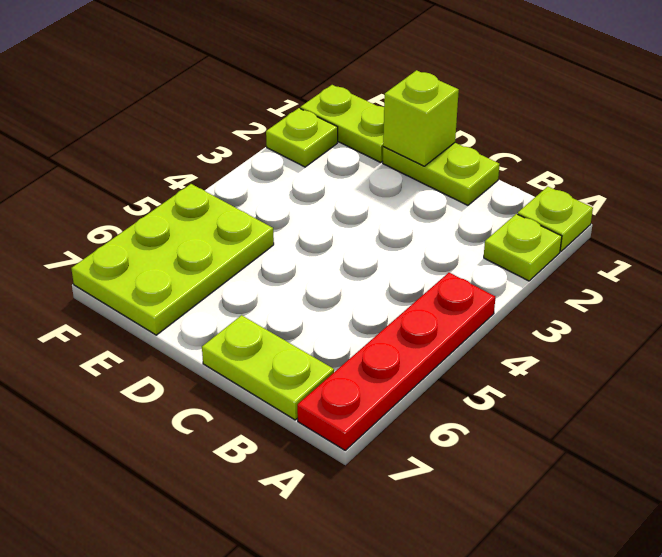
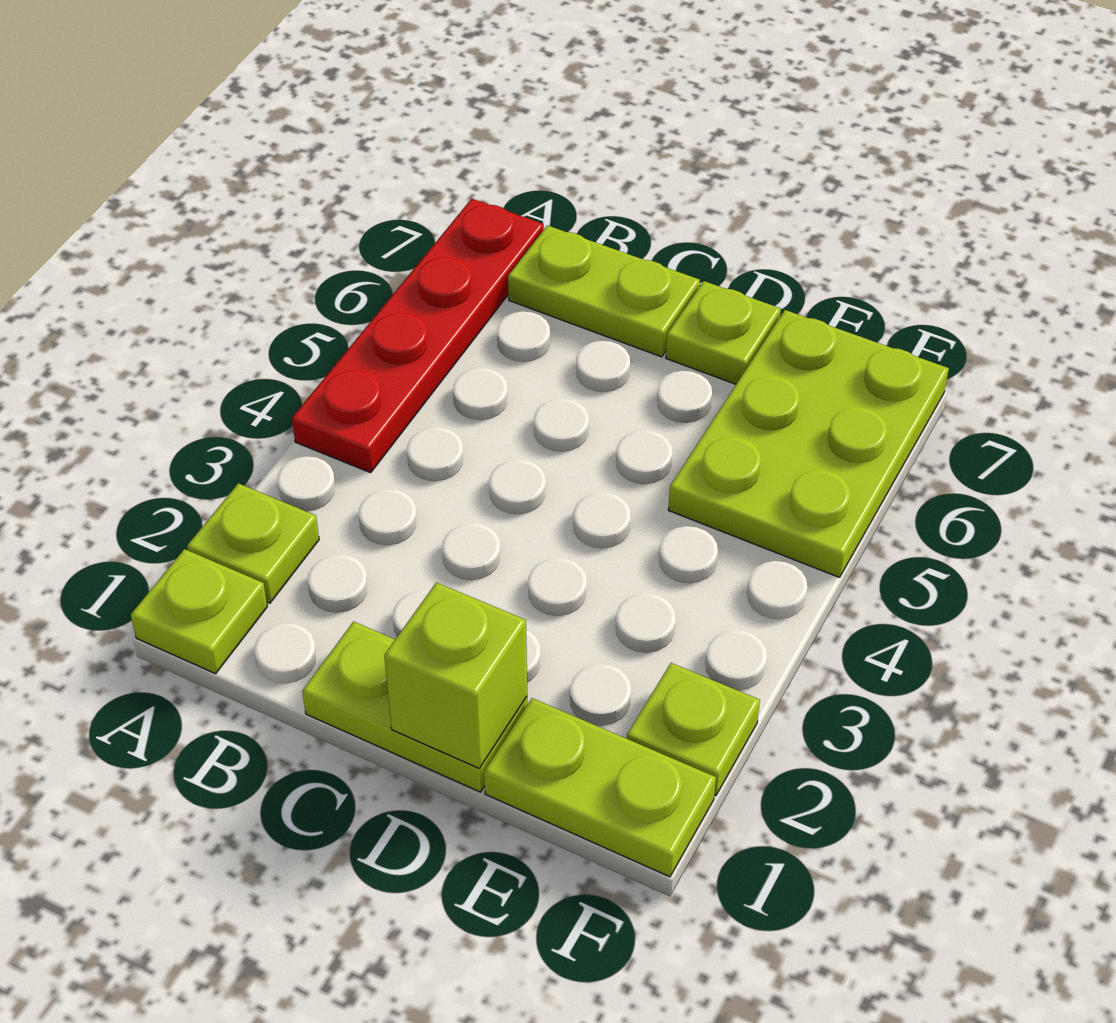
none -> lime plate D7 level 1

